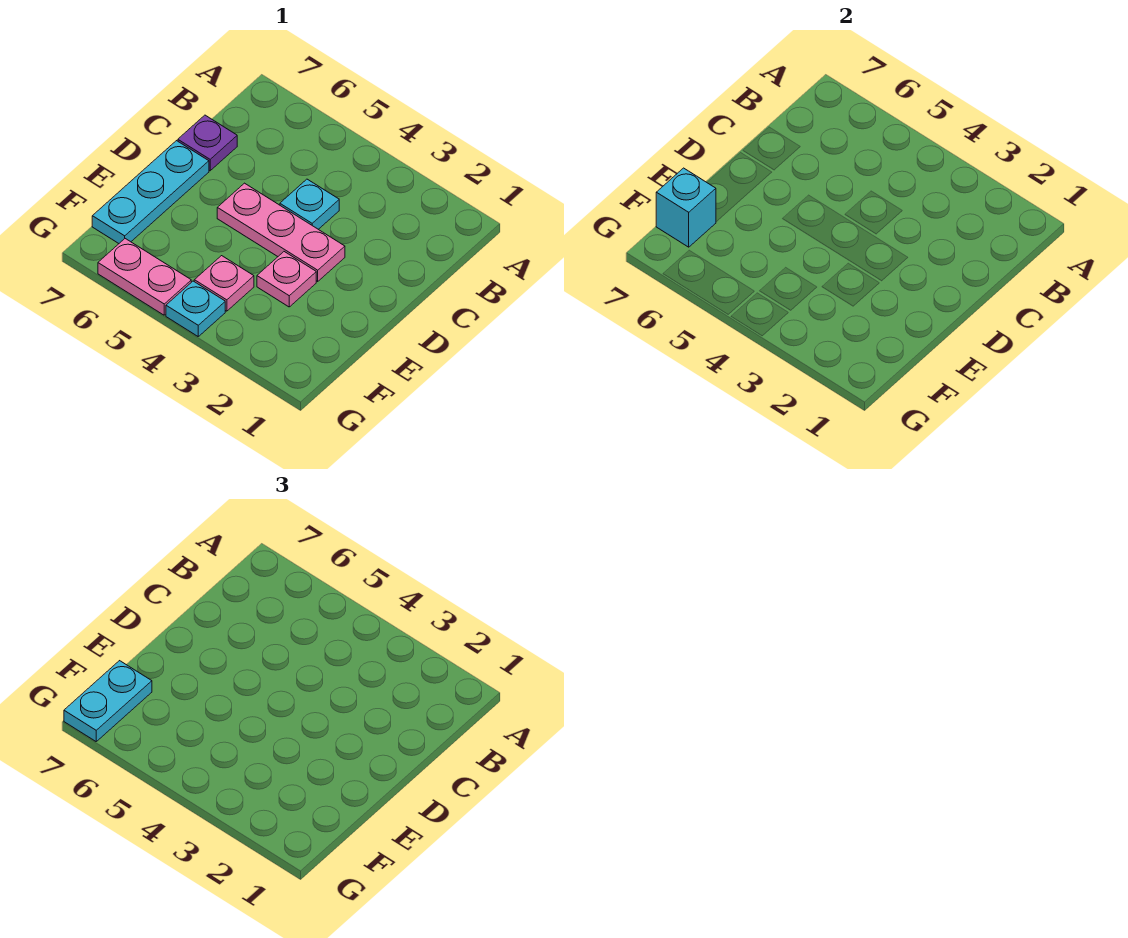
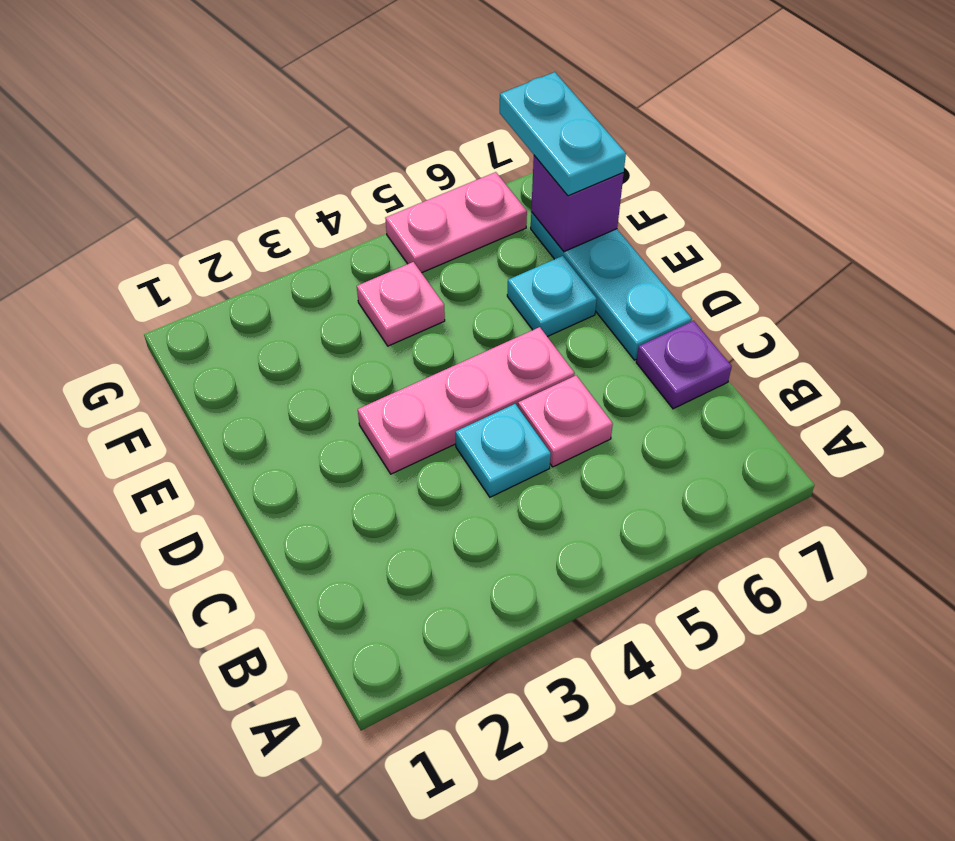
pink plate E3 level 1 -> pink plate C5 level 1
cyan brick F7 level 2 -> purple brick F7 level 2
cyan plate G4 level 1 -> cyan plate E6 level 1

